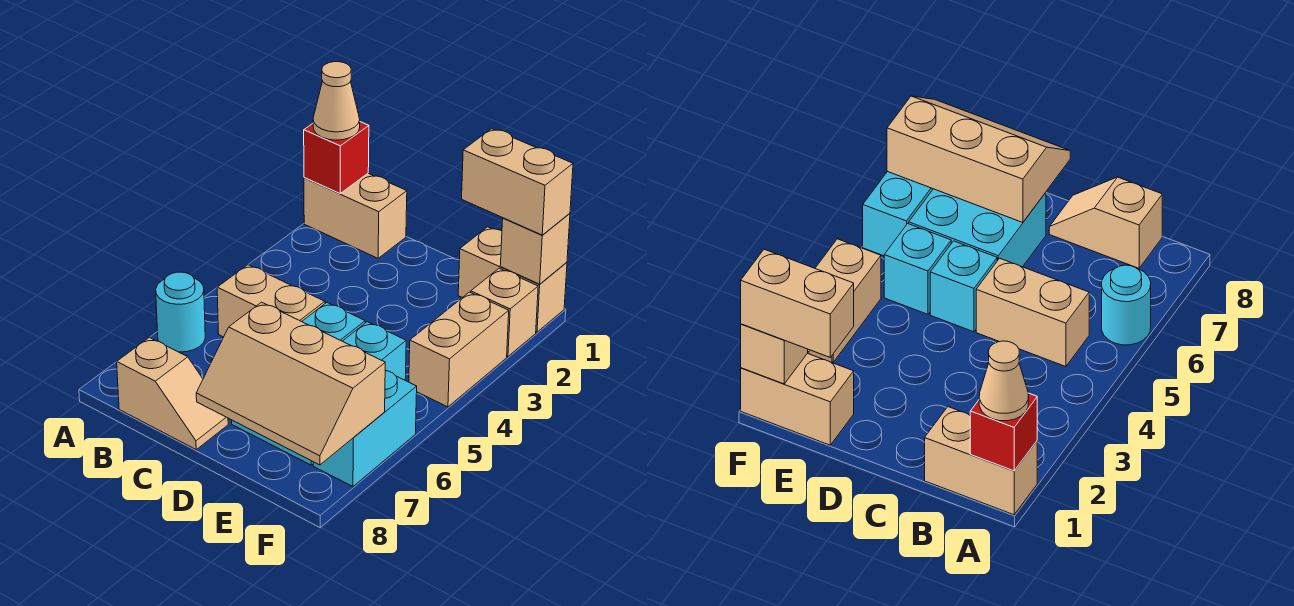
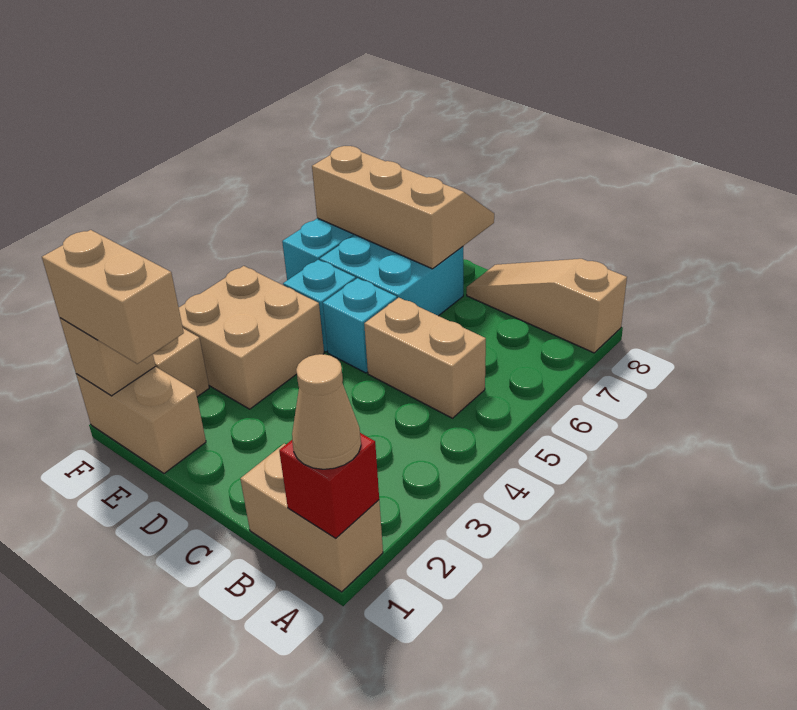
cyan round brick A6 level 1 -> none
tan slope B8:C8 level 1 top B -> tan slope A8:C8 level 1 top A
tan brick F3:F4 level 1 -> tan brick E3:F4 level 1

